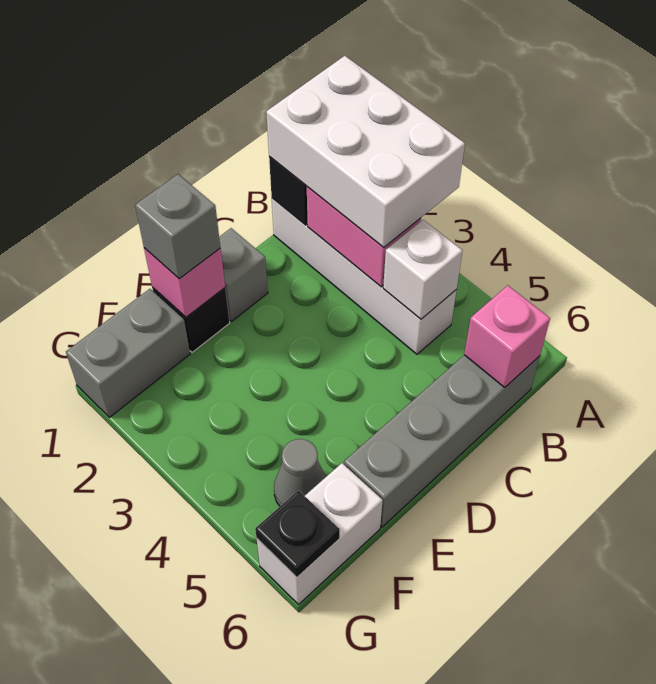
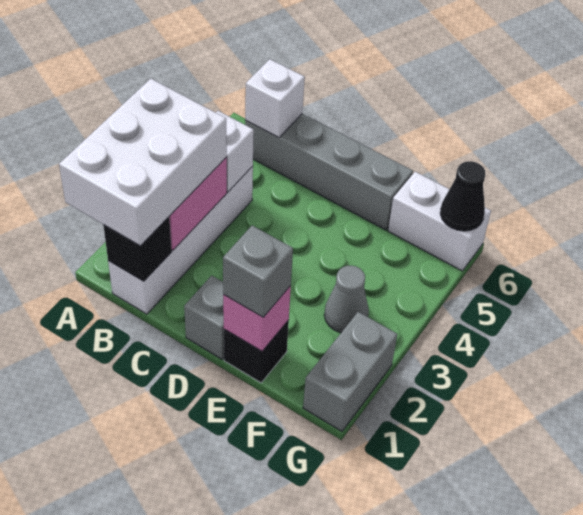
pink brick B6 level 2 -> white brick B6 level 2
grey brick F1:G1 level 1 -> grey brick G1:G2 level 1
grey cone F5 level 1 -> grey cone F3 level 1
black plate G6 level 2 -> black cone G6 level 2

